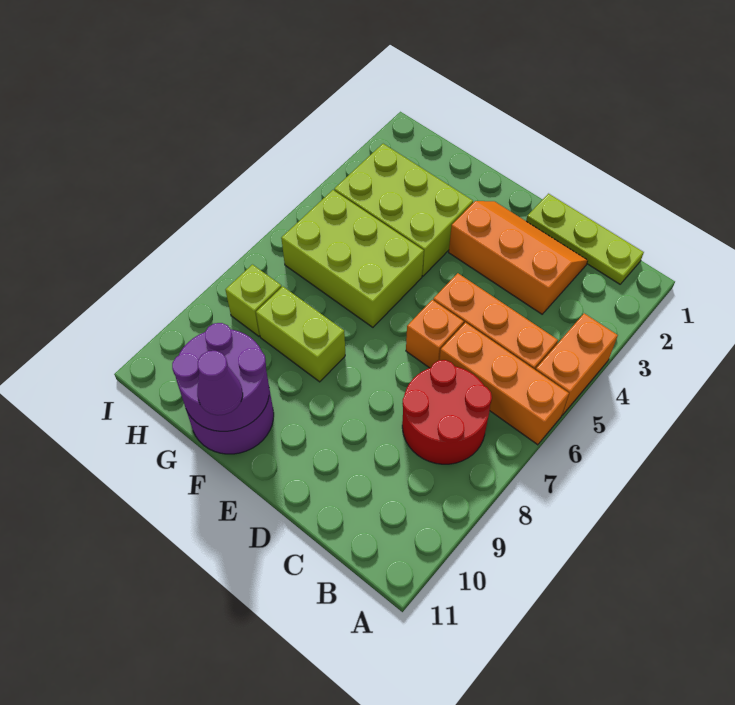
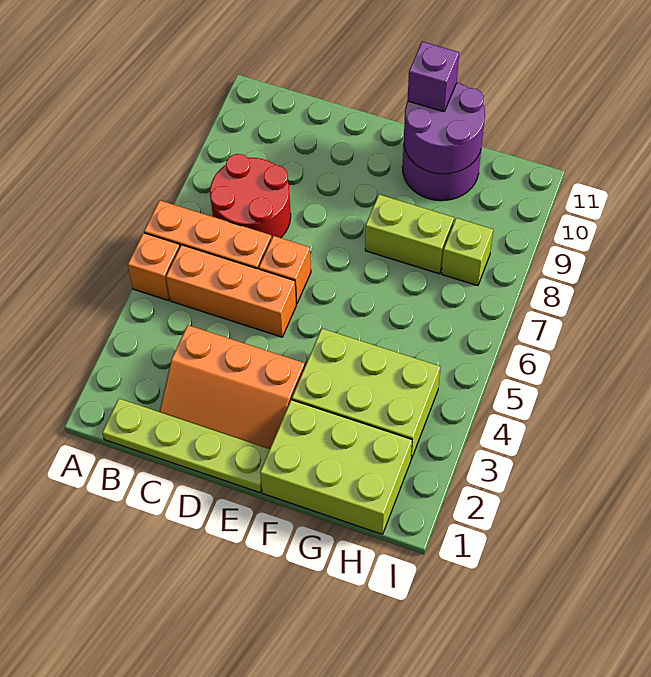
orange brick A4:A5 level 1 -> orange brick A5 level 1
lime plate B1:D1 level 1 -> lime plate B1:E1 level 1
lime brick F5:H6 level 1 -> lime brick F1:H2 level 1
purple cone F11 level 3 -> purple brick F11 level 3

